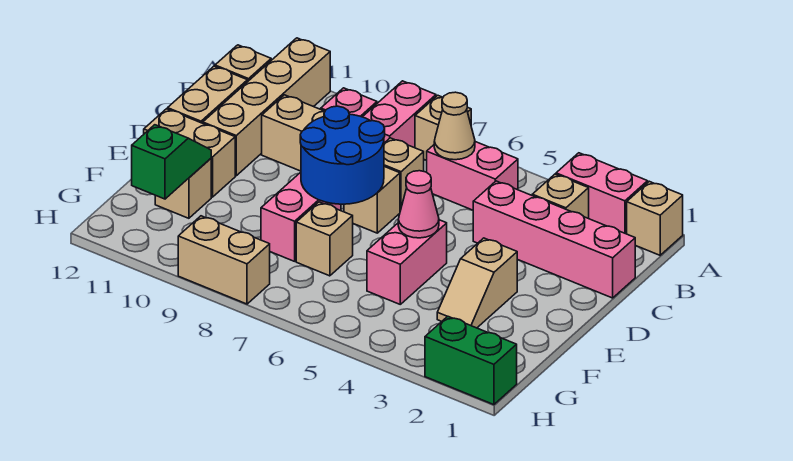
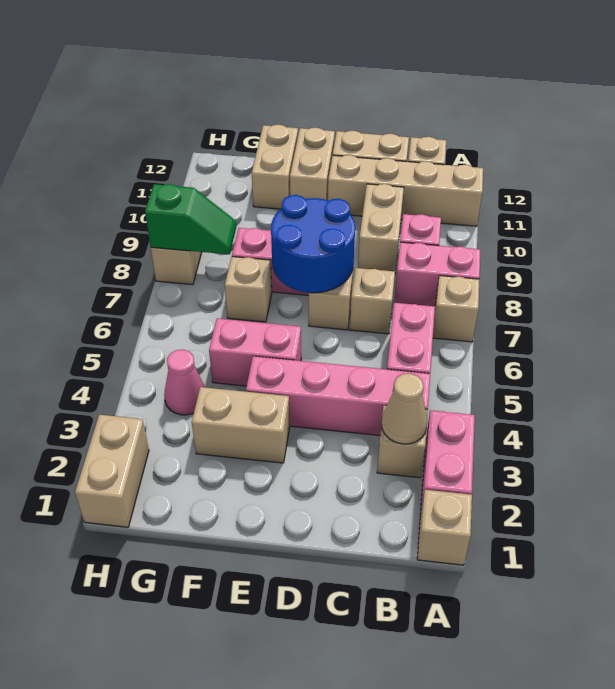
tan cone B6 level 2 -> tan cone B3 level 2
pink brick C1:C4 level 1 -> pink brick B4:E4 level 1
tan slope E3:F3 level 1 top E -> tan brick E3:F3 level 1
pink cone E5 level 2 -> pink cone G4 level 1
tan brick F11 level 1 -> tan brick F11:F12 level 1
green slope F11:G11 level 2 top G -> green slope G8:H8 level 2 top H
green brick H1:H2 level 1 -> tan brick H1:H2 level 1

